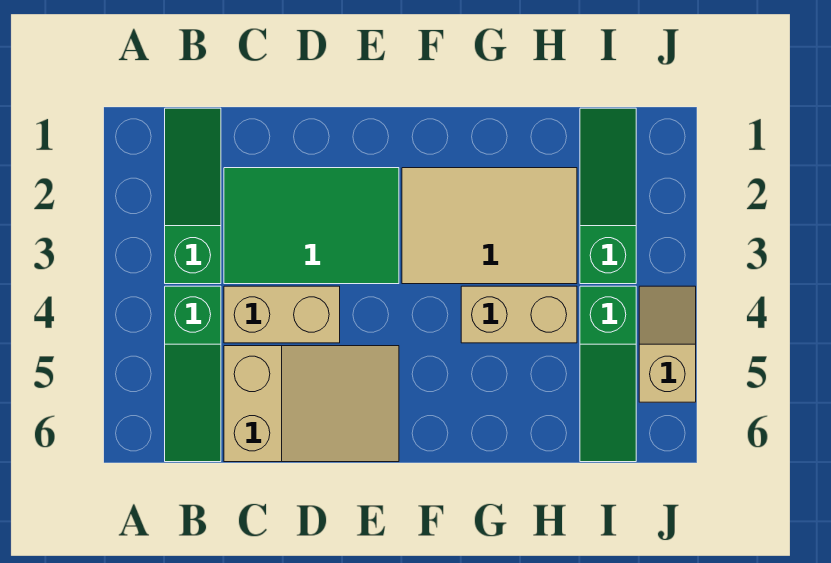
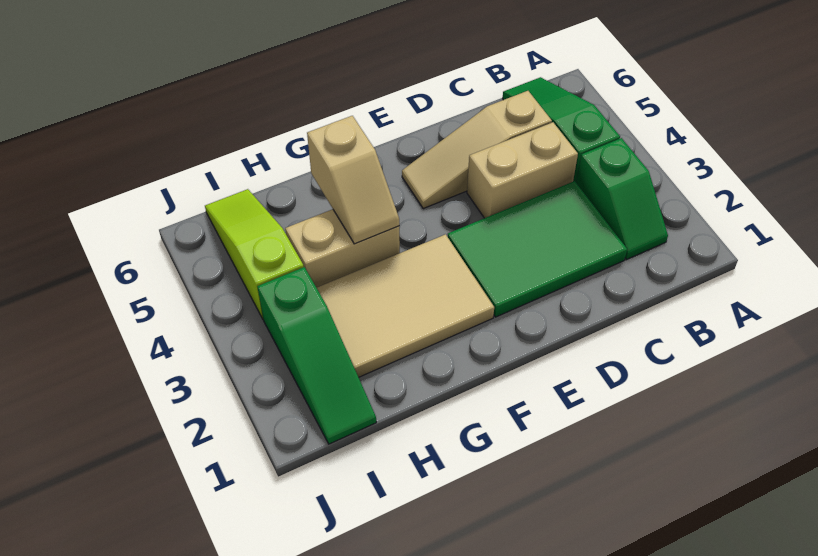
green slope B1:B3 level 1 top 3 -> green slope B2:B3 level 1 top 3
tan slope C5:E6 level 1 top C -> tan slope C5:E5 level 1 top C
green slope I4:I6 level 1 top 4 -> lime slope I4:I6 level 1 top 4
tan slope J4:J5 level 1 top 5 -> tan slope G4:G5 level 2 top 5

